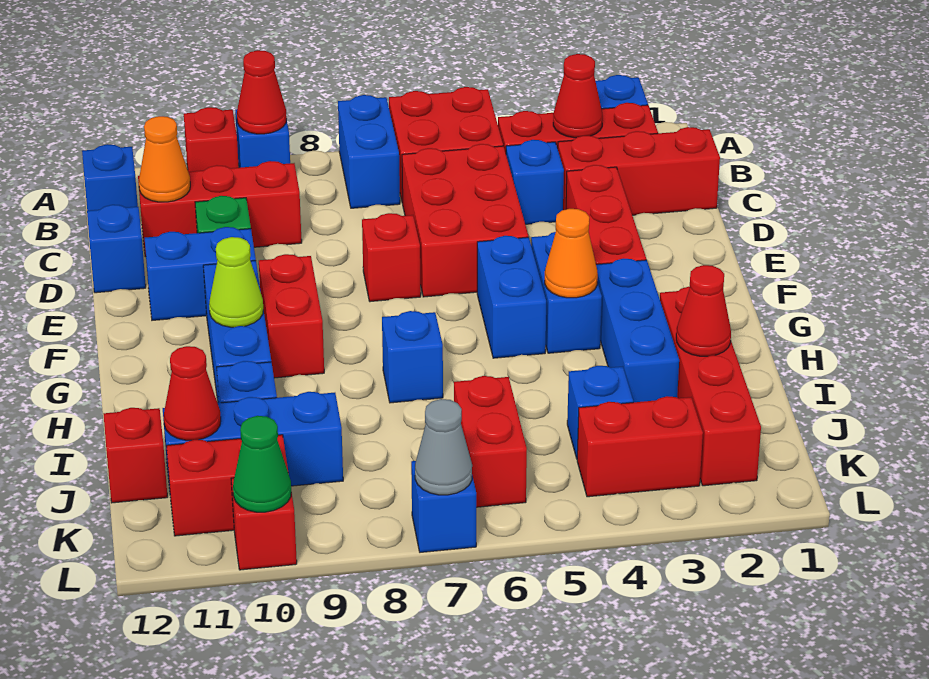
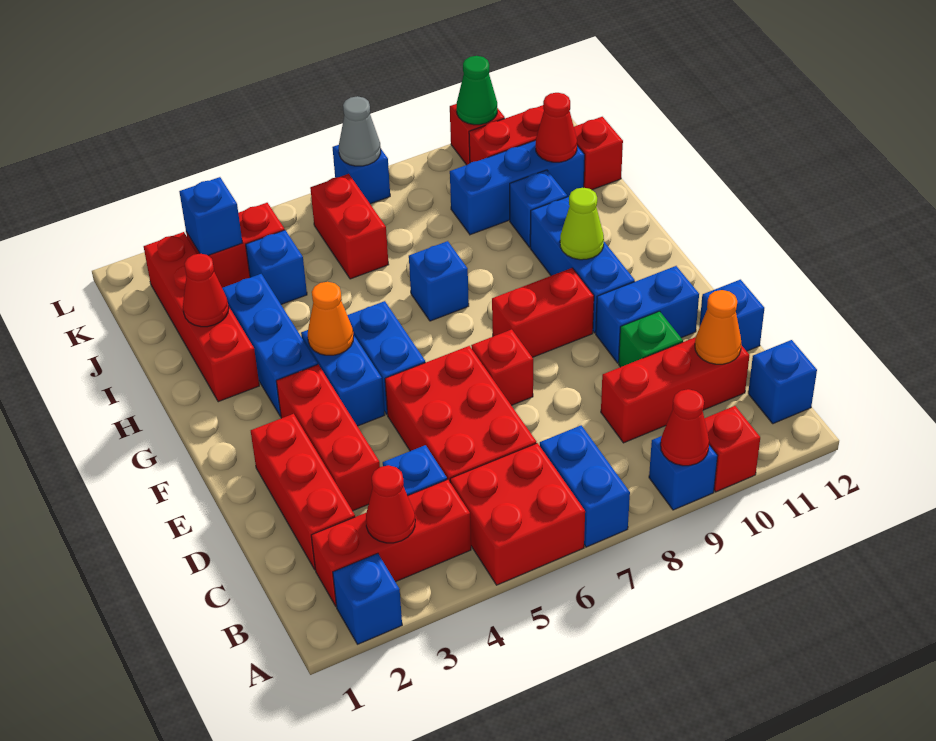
red brick C1:C3 level 1 -> red brick C2:E2 level 1
red brick F9:G9 level 1 -> red brick F8:F9 level 1
none -> blue brick K3 level 2

